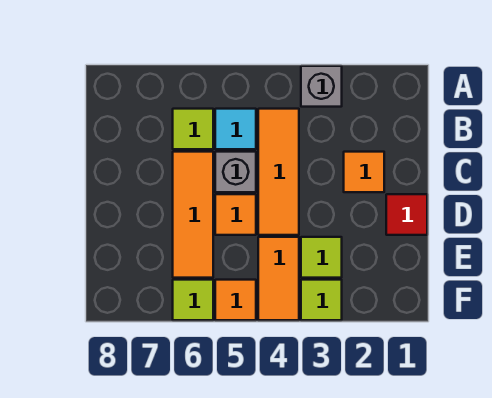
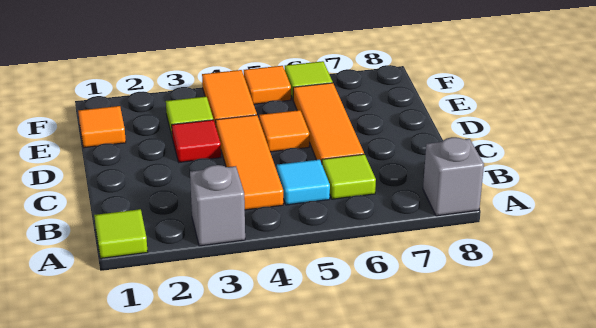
orange tile C2 level 1 -> orange tile E1 level 1
grey brick C5 level 1 -> grey brick A8 level 1
red tile D1 level 1 -> red tile D3 level 1
lime tile F3 level 1 -> lime tile A1 level 1

